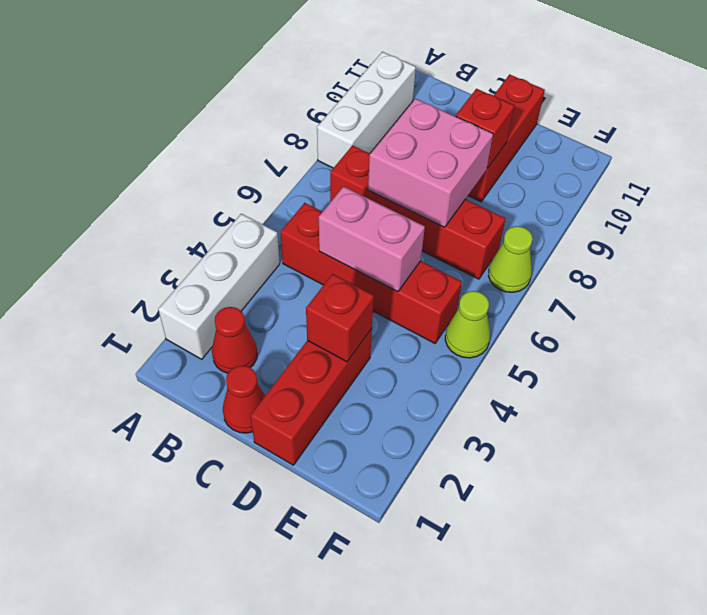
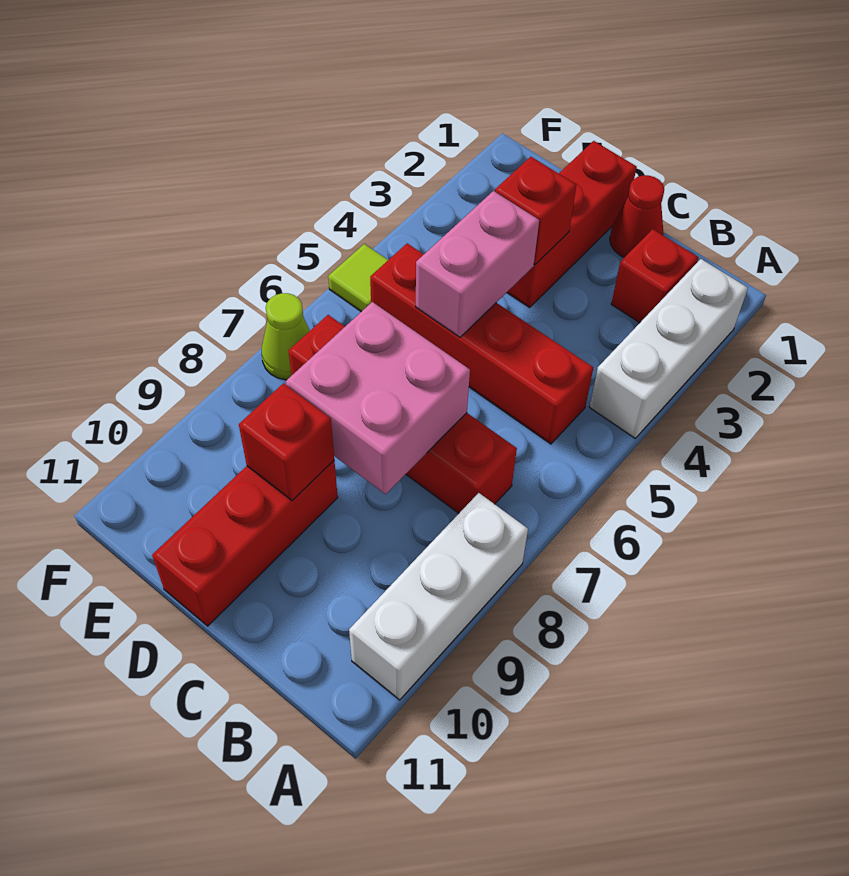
red cone B2 level 1 -> red brick B2 level 1
pink brick C5:D5 level 2 -> pink brick D4:D5 level 2
lime cone F5 level 1 -> lime tile F5 level 1

